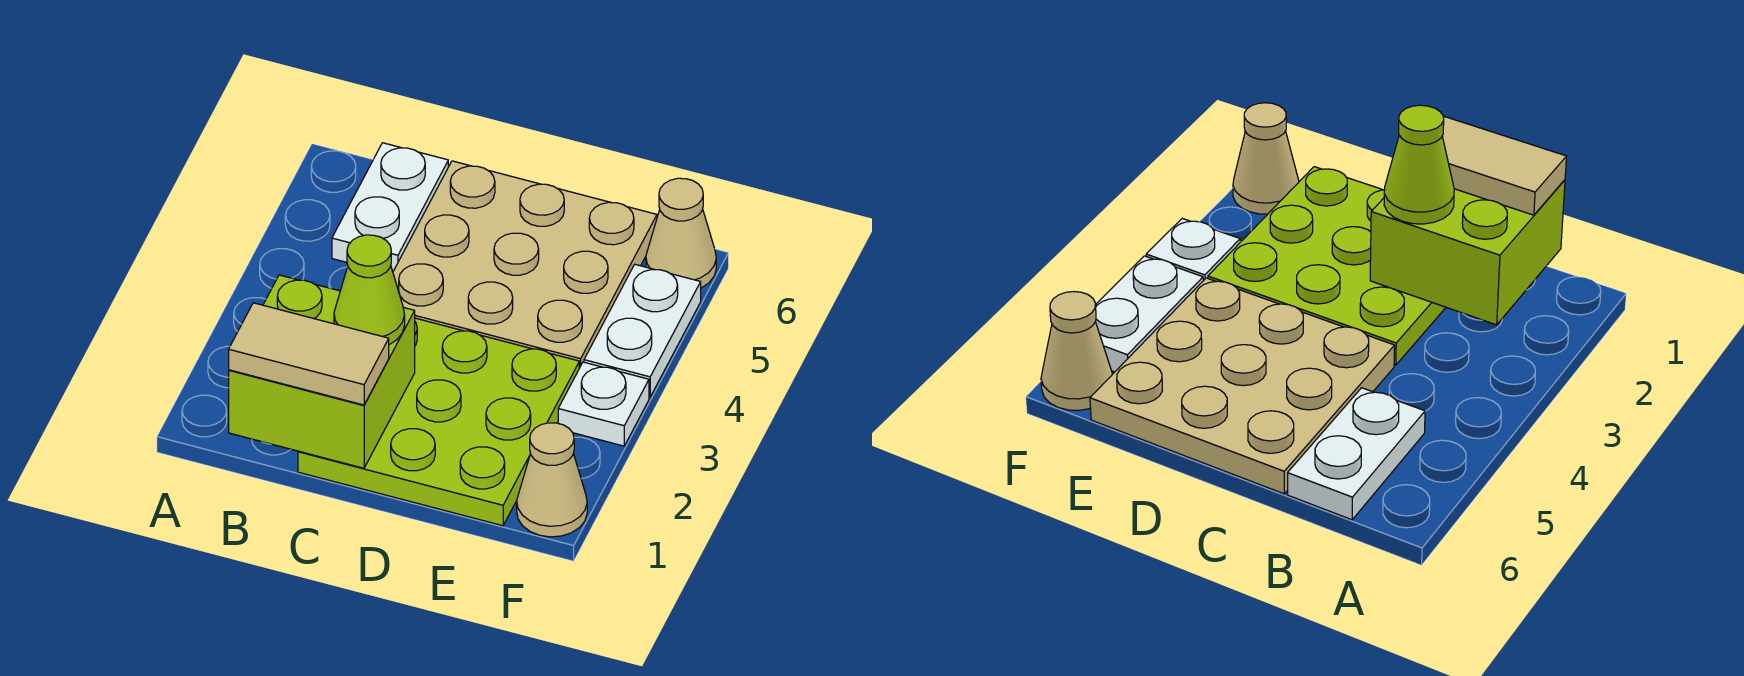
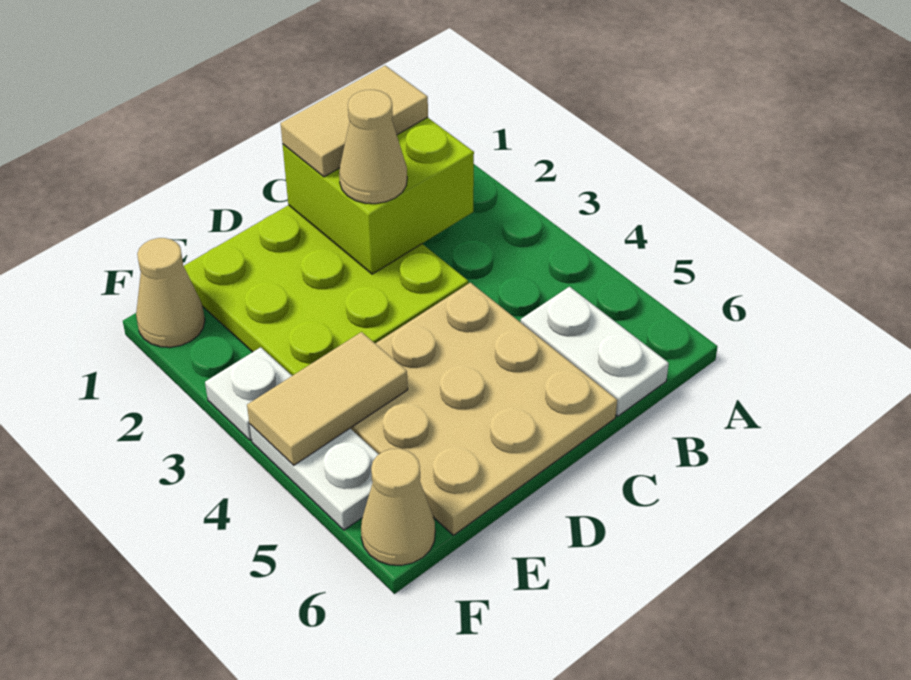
lime cone C2 level 3 -> tan cone C2 level 3
none -> tan tile E4:F4 level 2

